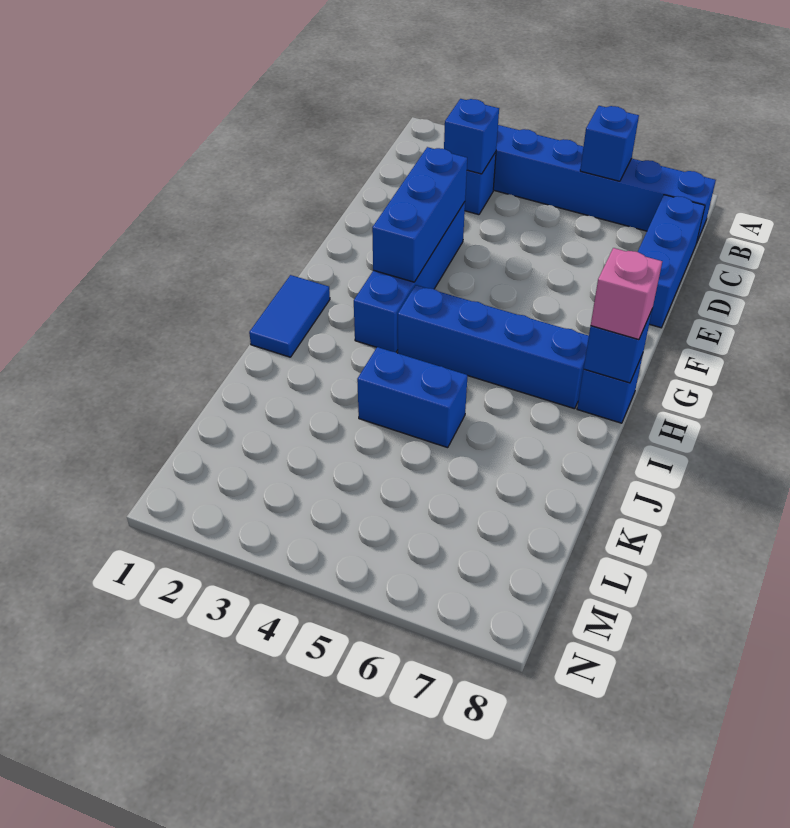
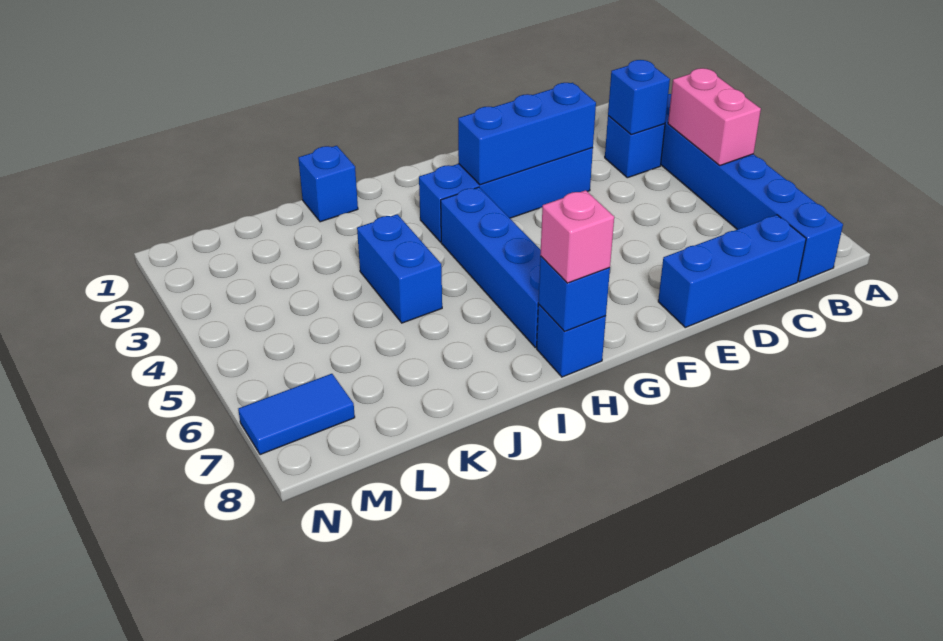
none -> pink brick B4:B5 level 2
blue brick B6 level 2 -> blue brick J1 level 1
blue tile H1:I1 level 1 -> blue tile M7:N7 level 1

